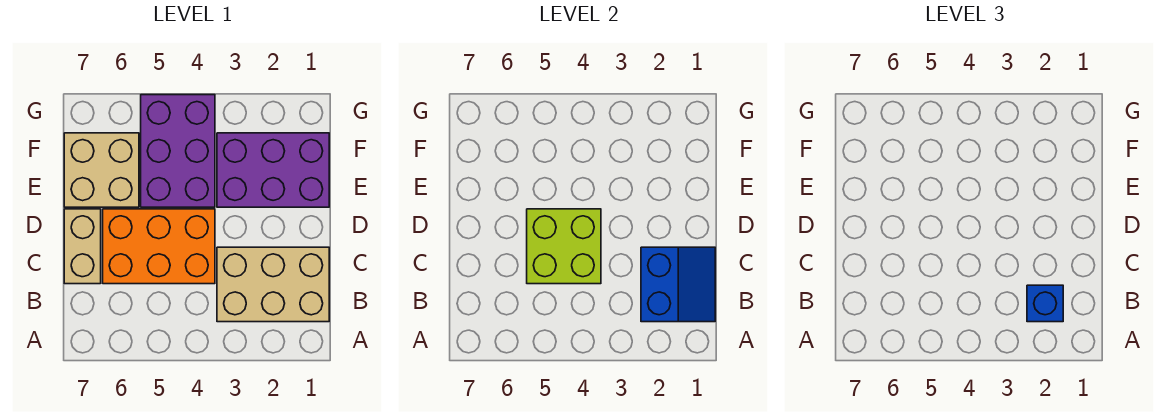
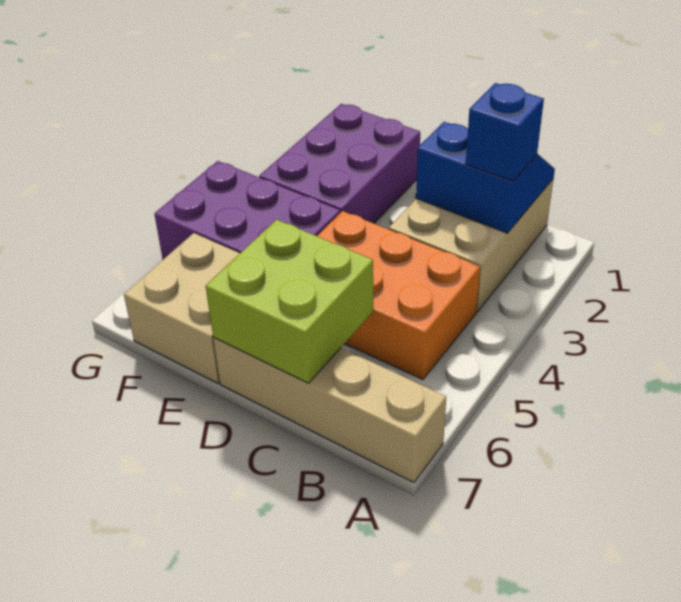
orange brick C4:D6 level 1 -> orange brick B4:D5 level 1
lime brick C4:D5 level 2 -> lime brick C6:D7 level 2
tan brick C7:D7 level 1 -> tan brick A7:D7 level 1

